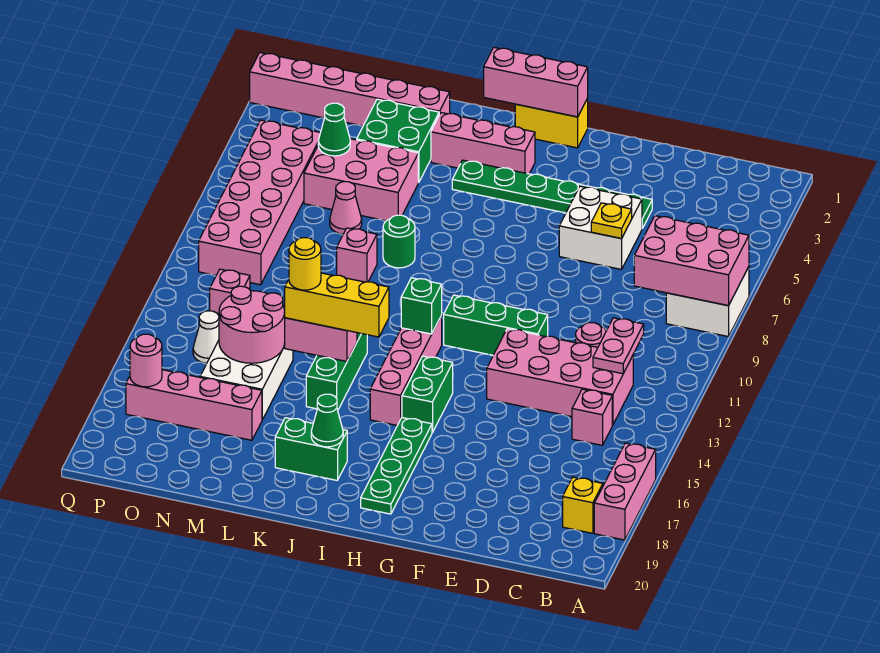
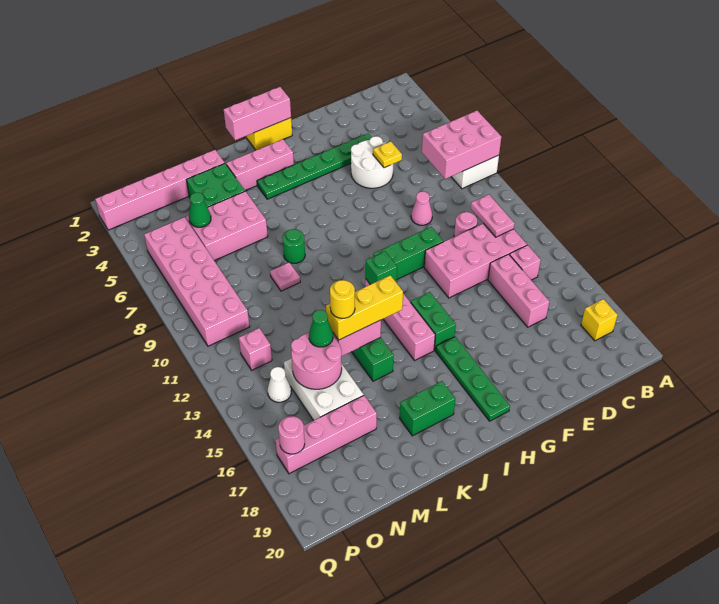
pink brick A16:A18 level 1 -> pink brick D14:D16 level 1
white brick E5:F6 level 1 -> white round brick E5:F6 level 1
green cone J18 level 2 -> green cone M14 level 3
pink brick L9 level 1 -> pink plate L9 level 1
pink cone M7 level 1 -> pink cone E9 level 1

